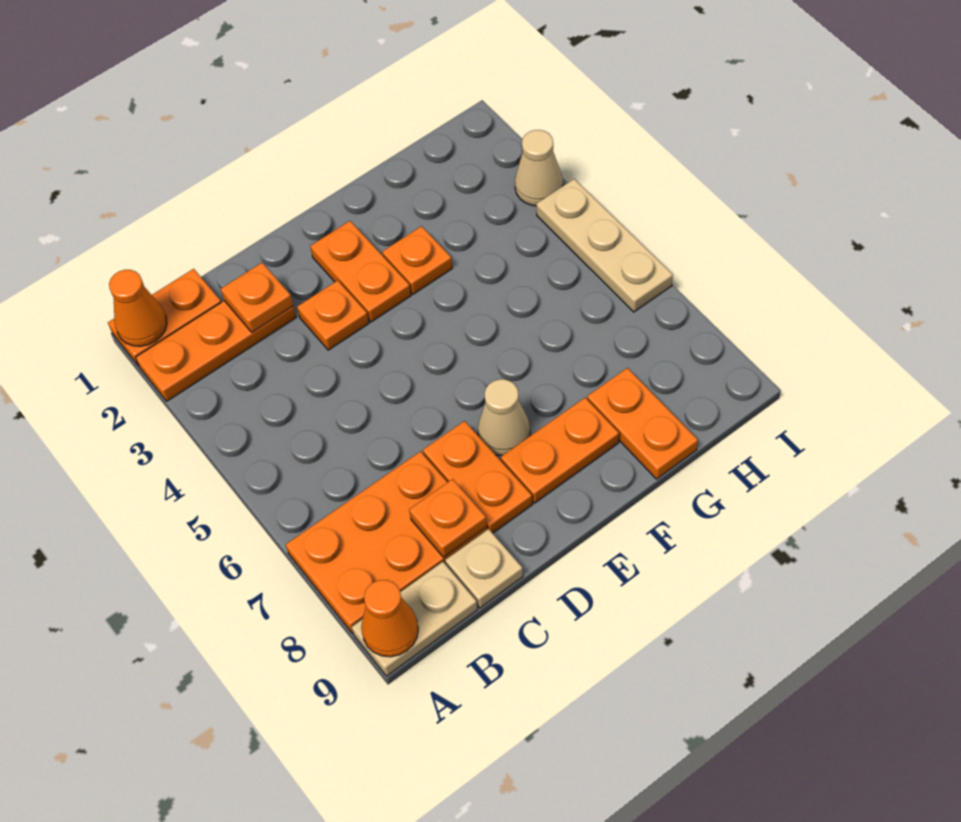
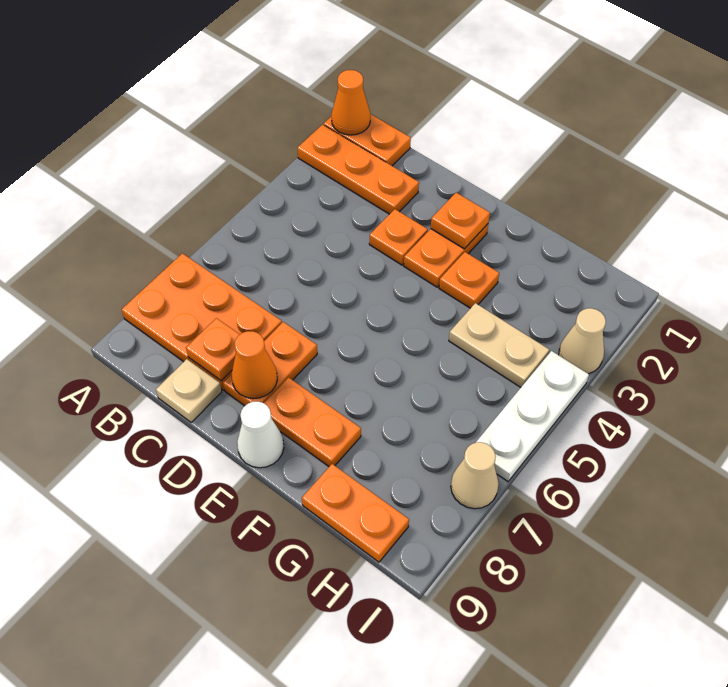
tan plate A9:B9 level 1 -> tan plate G4:H4 level 1
orange cone A9 level 2 -> orange cone D8 level 2
orange plate C2 level 2 -> orange plate E2 level 2
tan cone E7 level 1 -> tan cone I7 level 1
none -> white cone E9 level 1
orange plate G8:G9 level 1 -> orange plate G9:H9 level 1
tan plate I4:I6 level 1 -> white plate I4:I6 level 1

